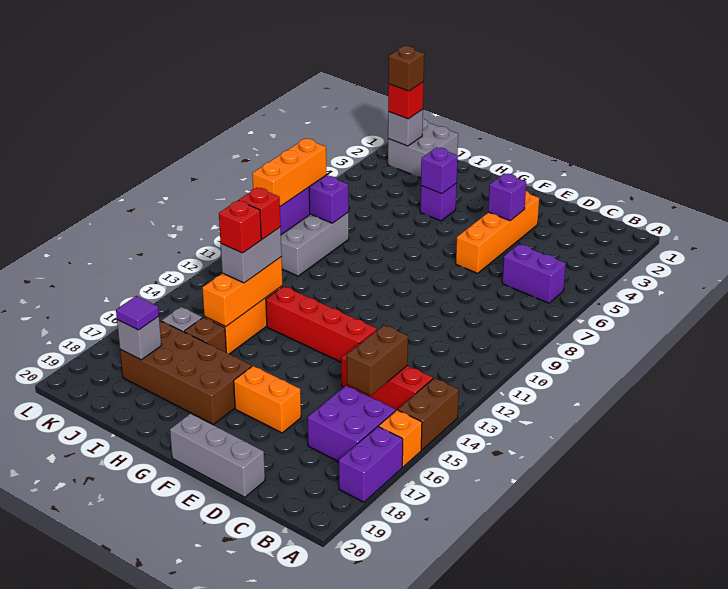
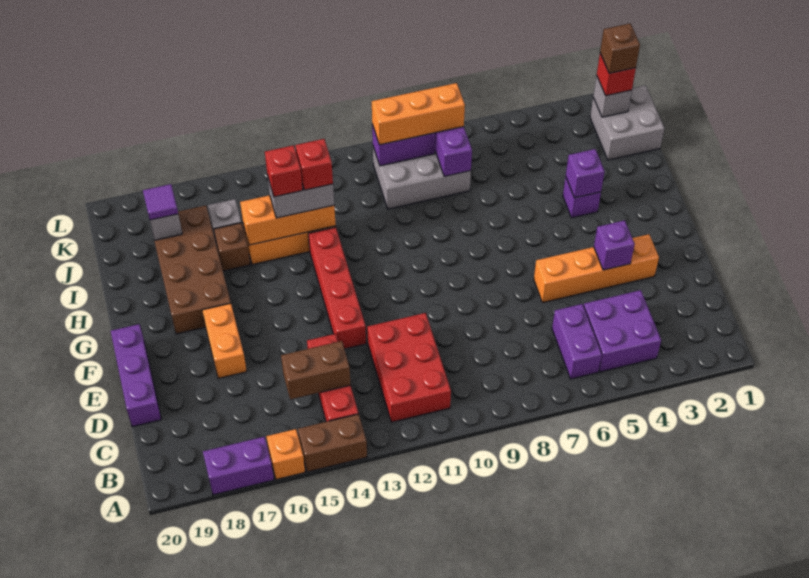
none -> red brick B11:D12 level 1
purple brick B16:C17 level 1 -> purple brick B4:C5 level 1
grey brick D20:F20 level 1 -> purple brick D20:F20 level 1

